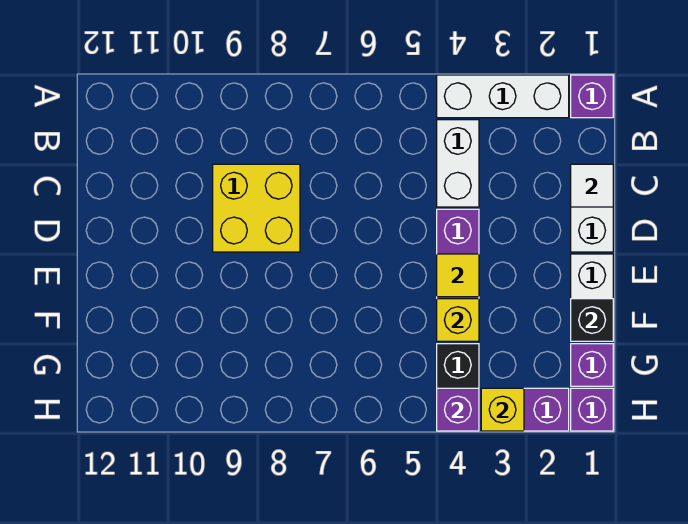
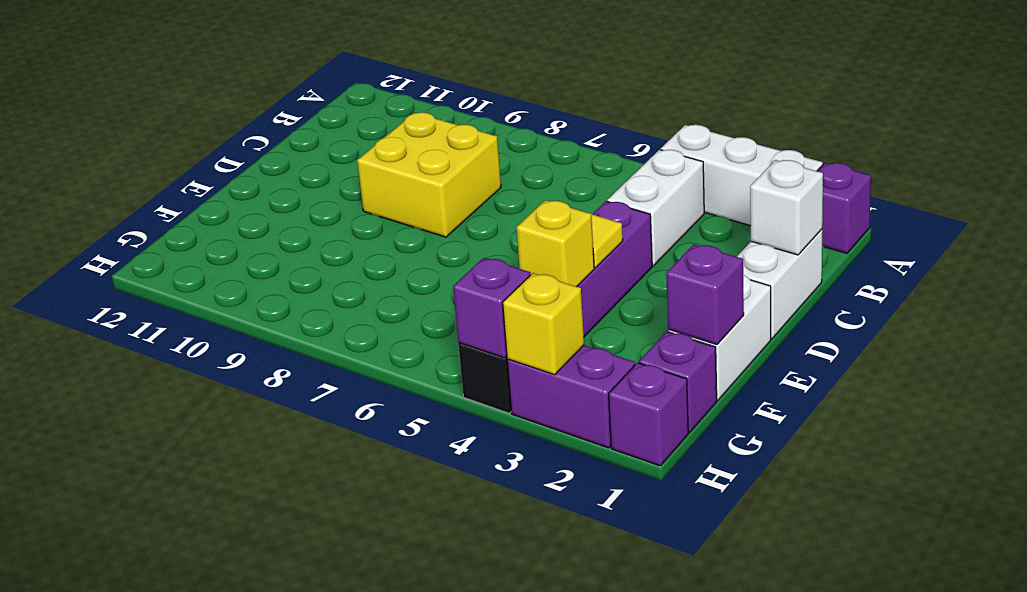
white tile C1 level 2 -> white brick C1 level 2
black brick F1 level 2 -> purple brick F1 level 2

